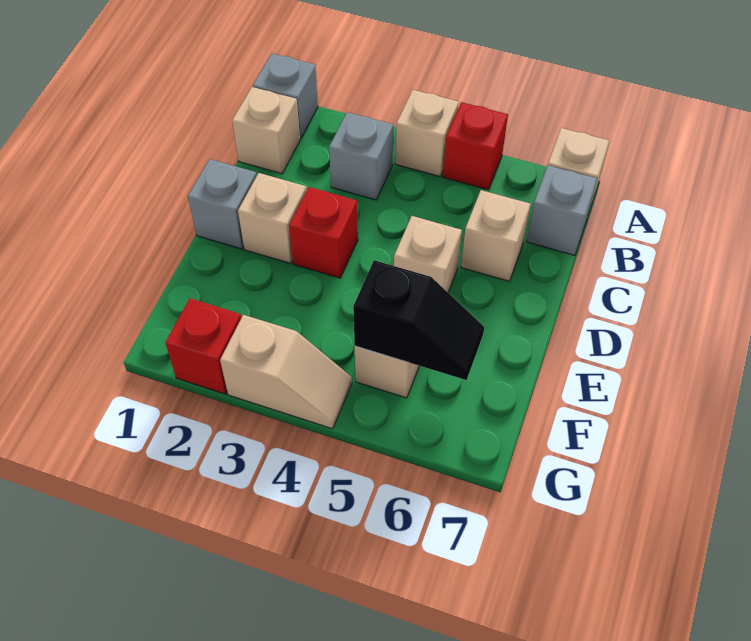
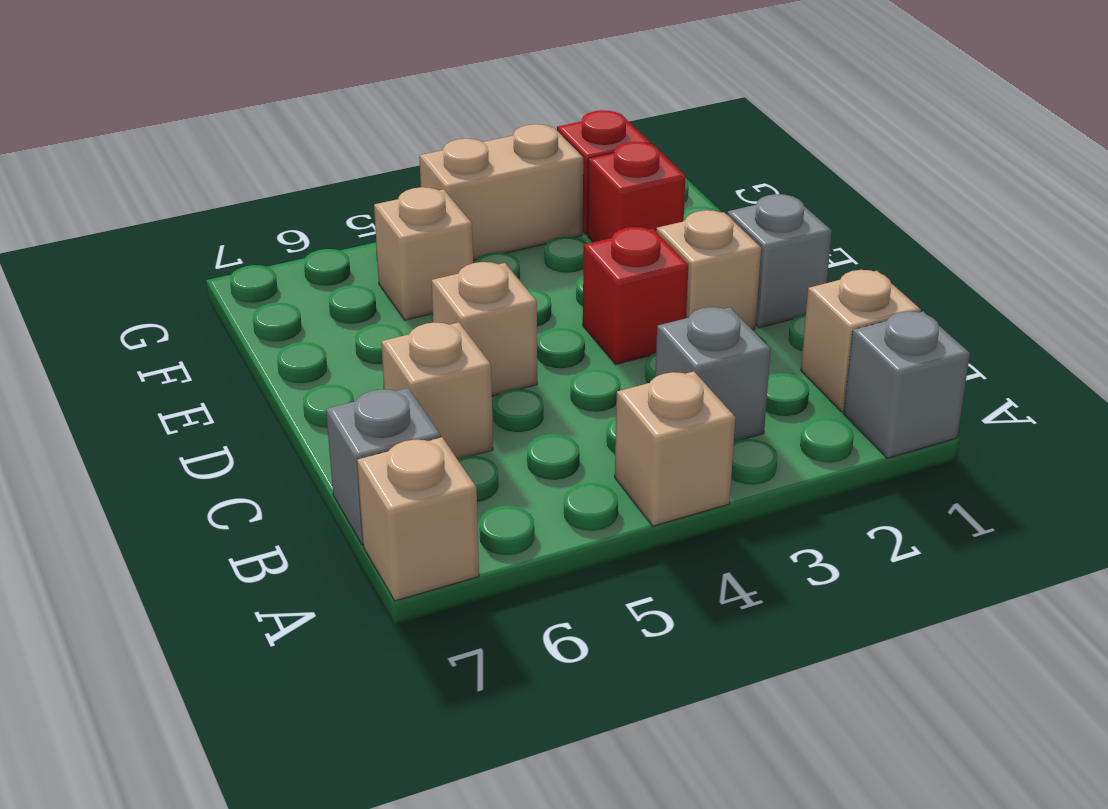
red brick A5 level 1 -> red brick F2 level 1
black slope F5:F6 level 2 top 5 -> none
tan slope G3:G4 level 1 top 3 -> tan brick G3:G4 level 1

